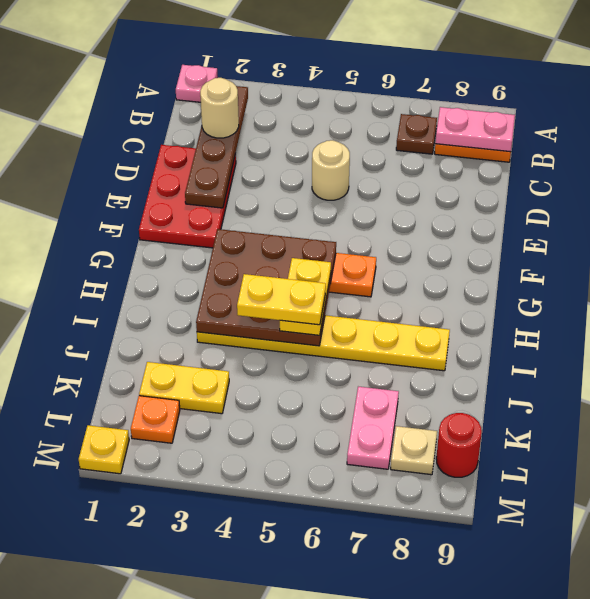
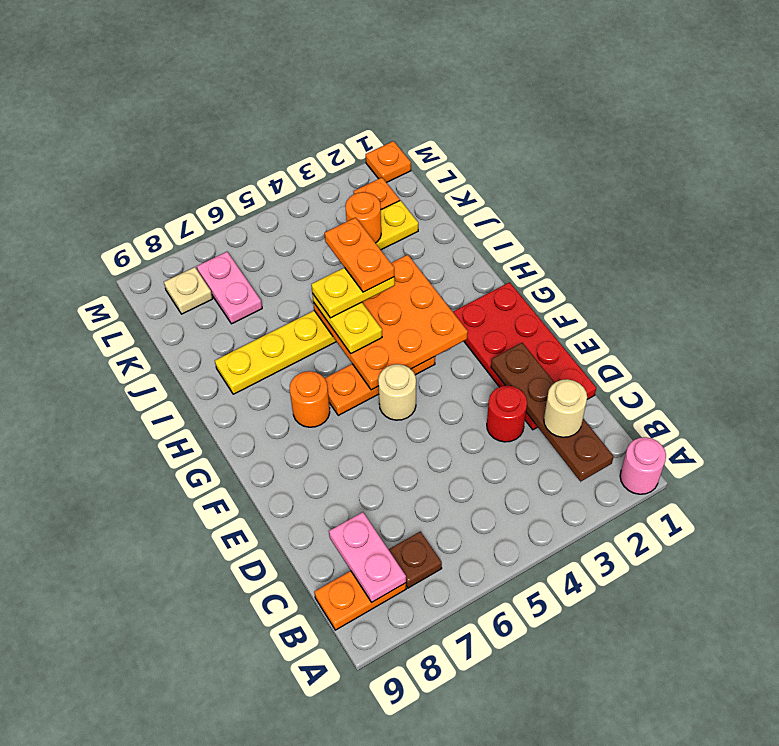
pink plate A1 level 1 -> pink round brick A1 level 1
pink plate B8:B9 level 2 -> pink plate B8:C8 level 2
red plate D1:F2 level 1 -> red plate D1:G2 level 1
tan round brick D5 level 1 -> tan round brick F5 level 1
brown plate G3:I5 level 2 -> orange plate G3:I5 level 2
none -> orange round brick G7 level 1
none -> orange plate I4:J4 level 5
none -> orange round brick K3 level 2
red round brick L9 level 1 -> red round brick D3 level 1
yellow plate M1 level 1 -> orange plate M1 level 1

